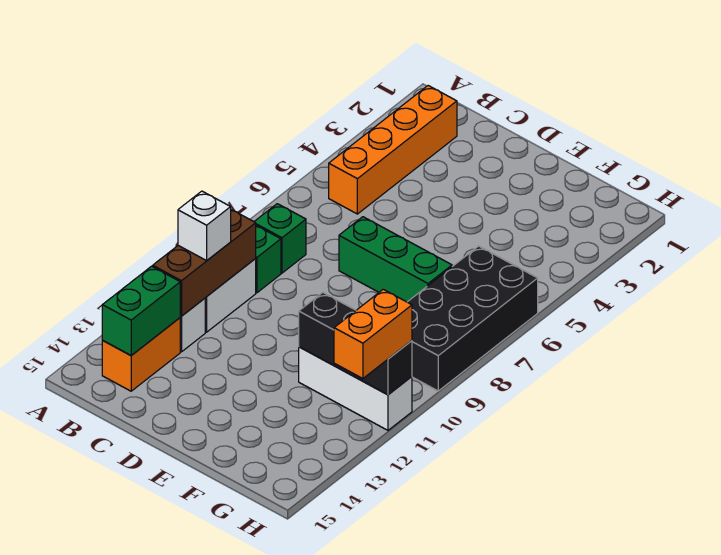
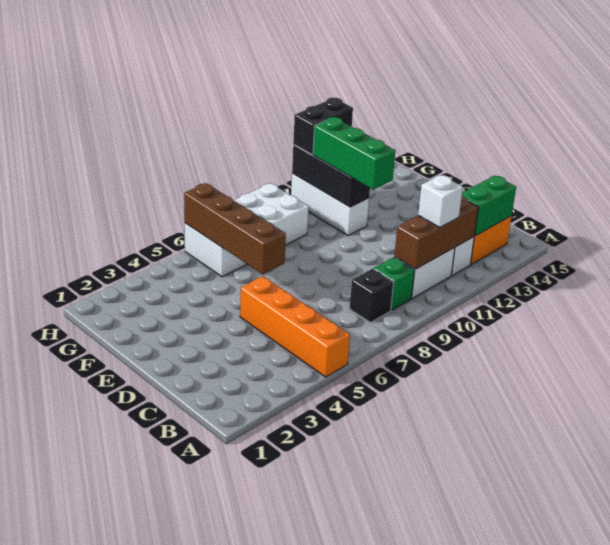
orange brick B2:B5 level 1 -> orange brick A5:D5 level 1
green brick B8 level 1 -> black brick B8 level 1
green brick D7:F7 level 1 -> green brick E11:G11 level 3
none -> brown brick E6:H6 level 2
black brick G6:H9 level 1 -> white brick G6:H9 level 1
orange brick H11:H12 level 3 -> black brick H11:H12 level 3

